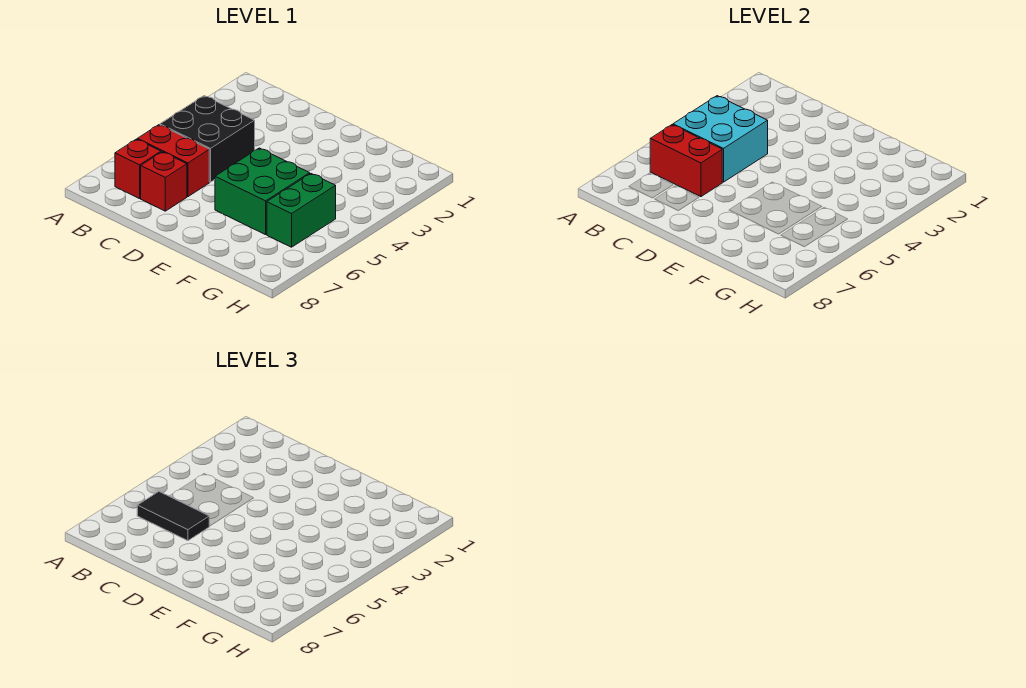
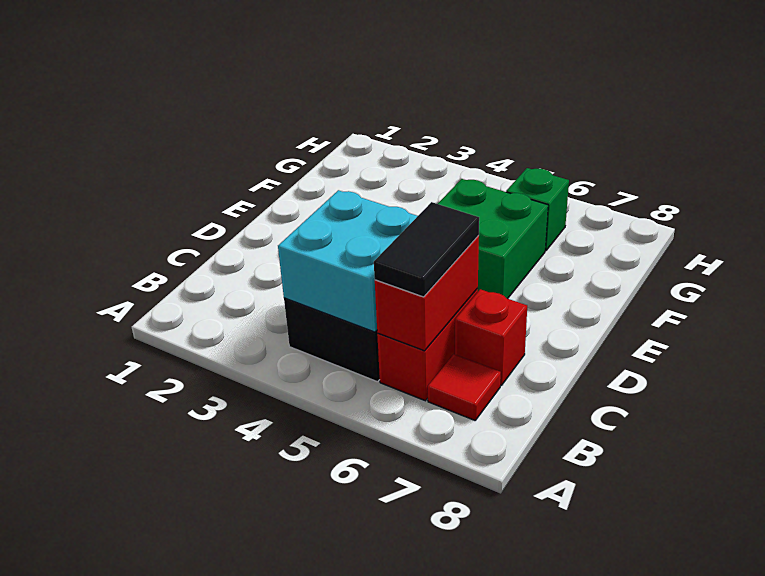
red brick B7 level 1 -> red tile B7 level 1
green brick G5:G6 level 1 -> green brick G6 level 1

